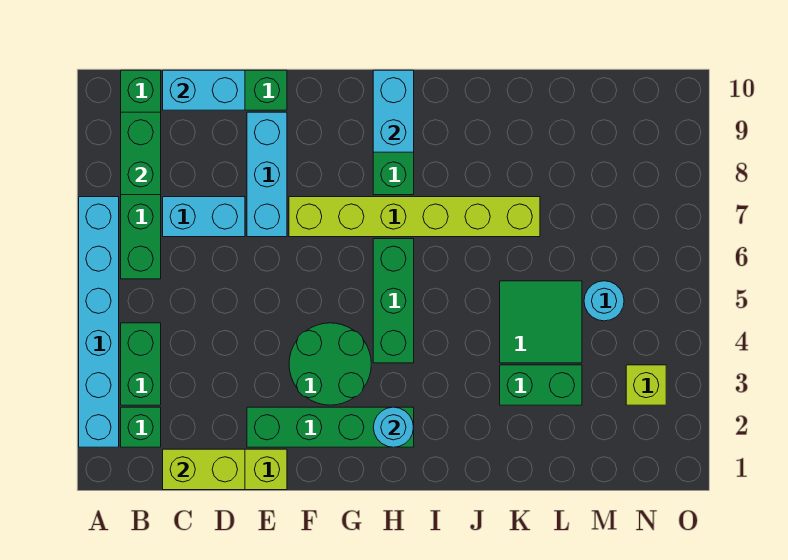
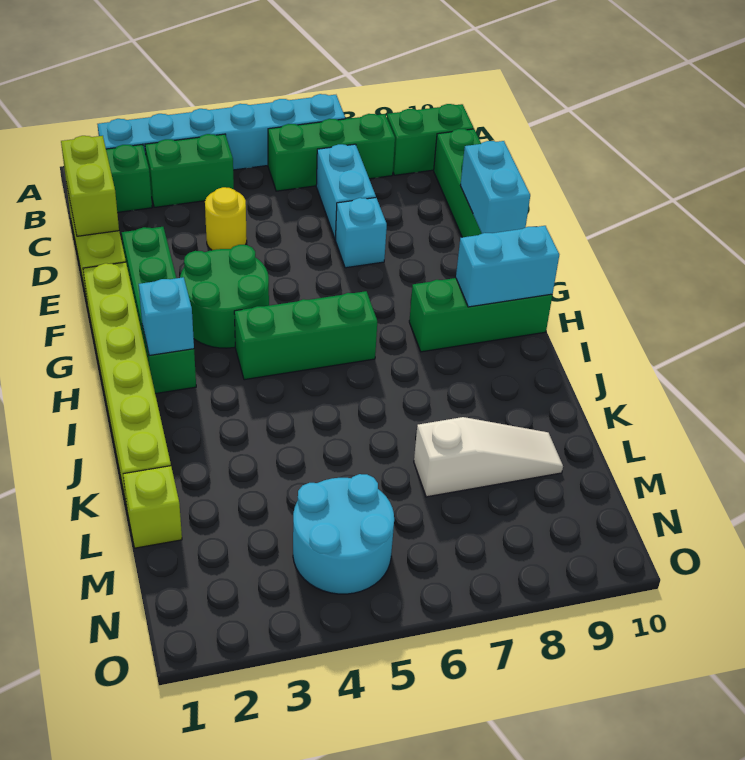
green brick B8:B9 level 2 -> none
cyan brick C10:D10 level 2 -> cyan brick E10:F10 level 2
none -> yellow round brick D4 level 1
cyan brick E7:E9 level 1 -> cyan brick E7 level 1
lime brick F7:K7 level 1 -> lime brick F1:K1 level 1
cyan round brick H2 level 2 -> cyan brick H2 level 2
green brick K3:L3 level 1 -> none
green tile K4:L5 level 1 -> none
none -> white slope L7:L9 level 1 top 7
cyan round brick M5 level 1 -> cyan round brick M4:N5 level 1
lime brick N3 level 1 -> lime brick L1 level 1

